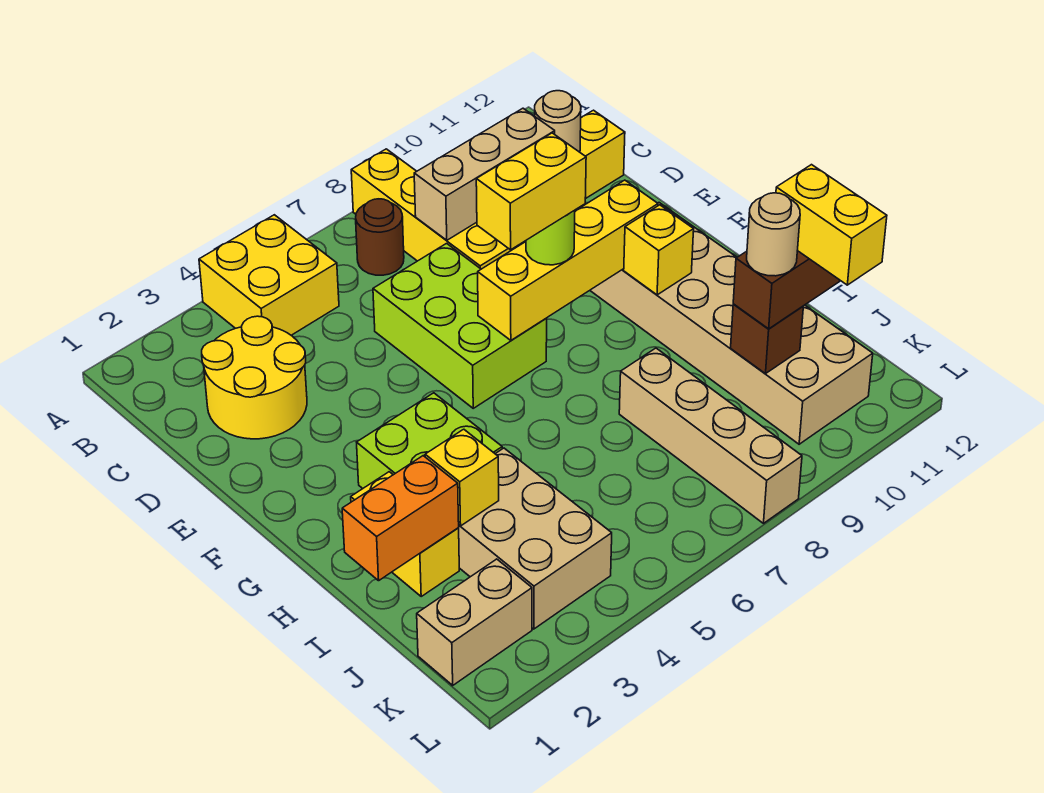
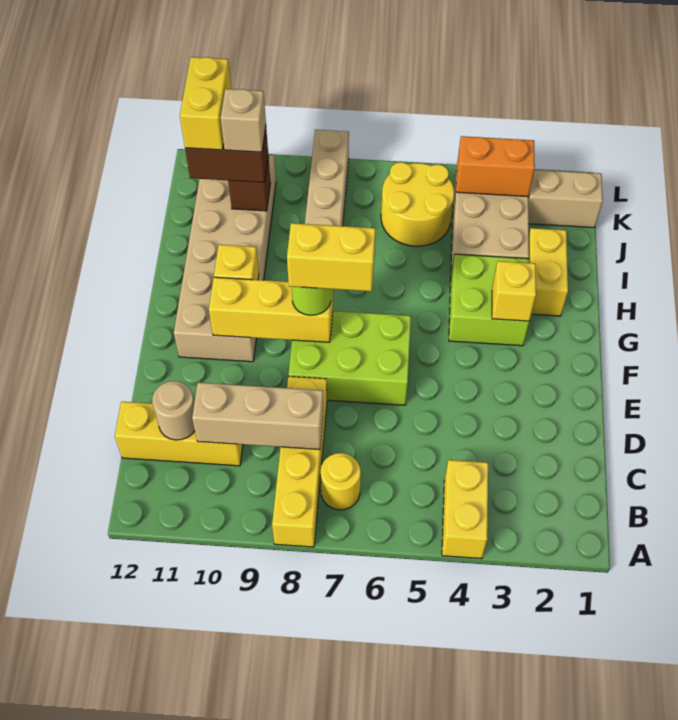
yellow brick A4:B5 level 1 -> yellow brick A4:B4 level 1
brown round brick B7 level 1 -> yellow round brick B7 level 1
yellow round brick C2:D3 level 1 -> yellow round brick J5:K6 level 1
lime brick D6:F7 level 1 -> lime brick E6:F8 level 1
yellow brick F7:F10 level 2 -> yellow brick F8:F10 level 2
orange brick I1:I2 level 2 -> orange brick K3:K4 level 2
yellow brick I3 level 2 -> yellow brick G3 level 2
tan round brick J10 level 4 -> tan brick J10 level 4

